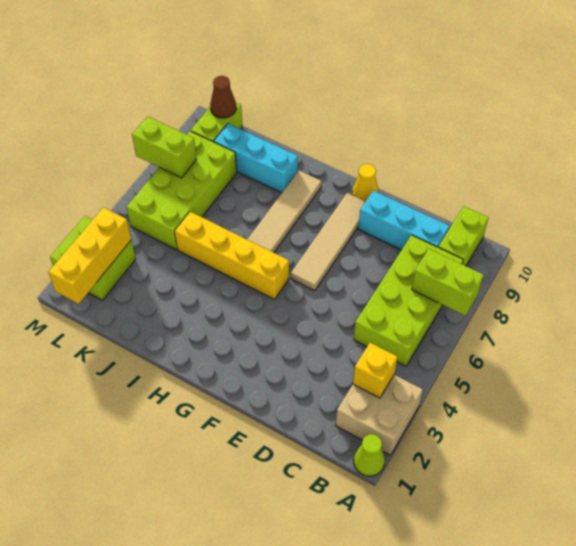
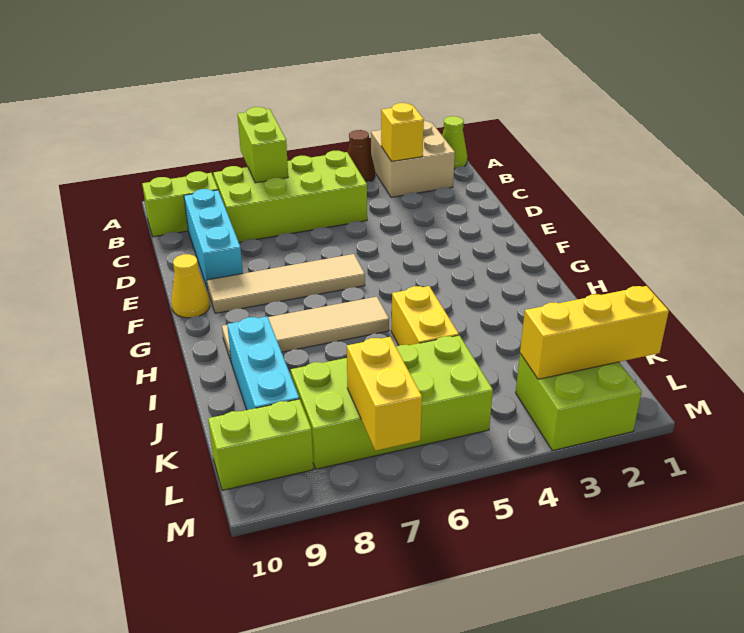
yellow brick G5:J5 level 1 -> yellow brick I5:J5 level 1
lime brick L7:M7 level 2 -> yellow brick L7:M7 level 2
brown cone L10 level 2 -> brown cone A4 level 1

